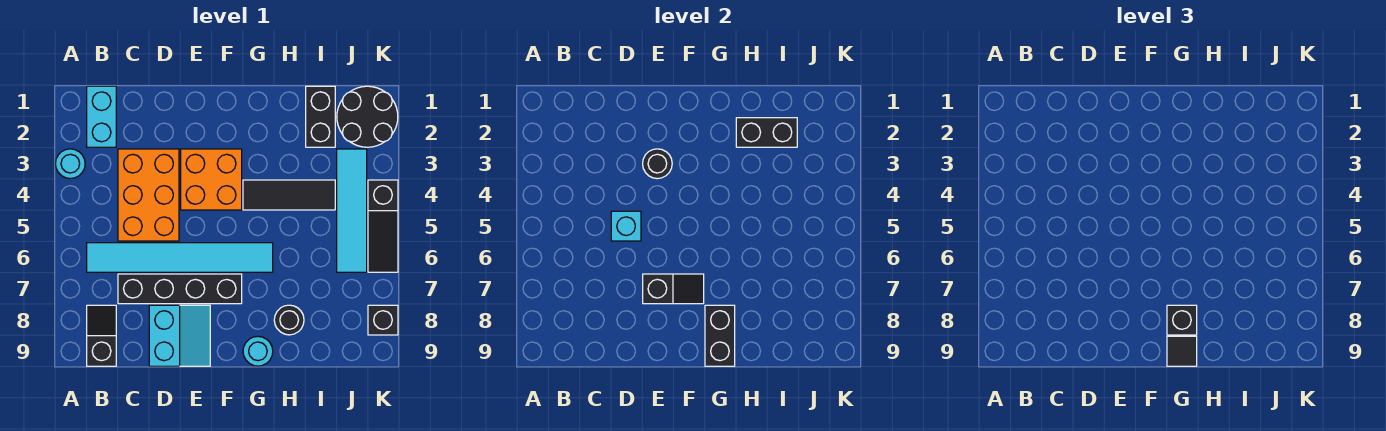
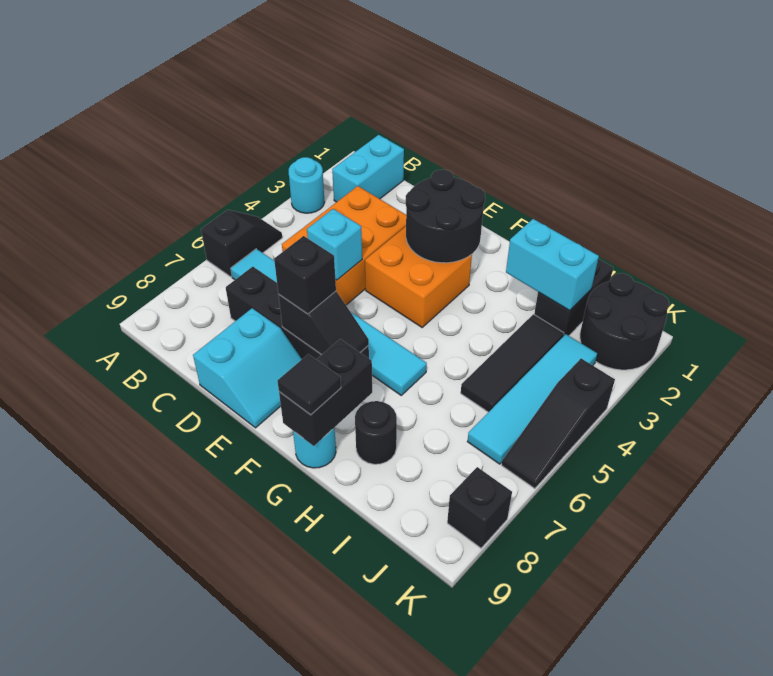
black slope B8:B9 level 1 top 9 -> black slope A5:A6 level 1 top 6
black round brick E3 level 2 -> black round brick E2:F3 level 2
black tile G4:I4 level 1 -> black tile I3:I5 level 1
black brick G8 level 3 -> black brick E7 level 3
black brick H2:I2 level 2 -> cyan brick H2:I2 level 2

